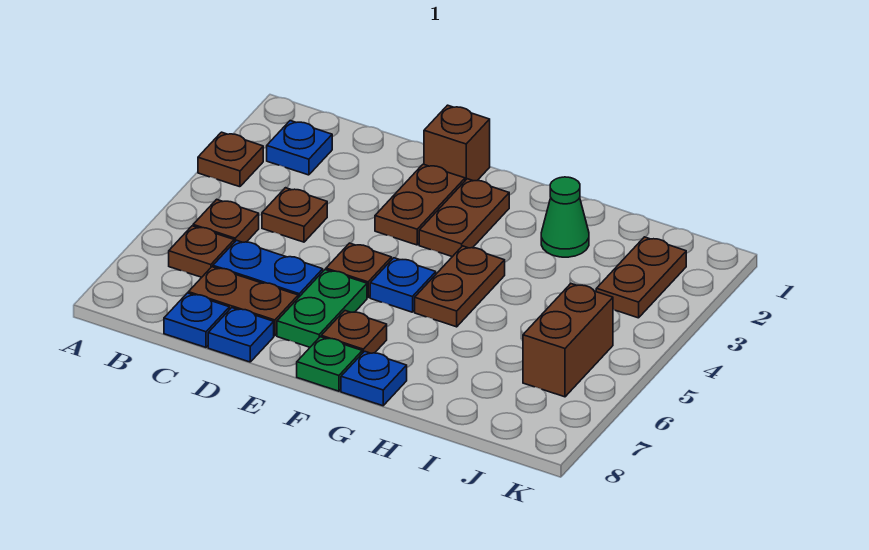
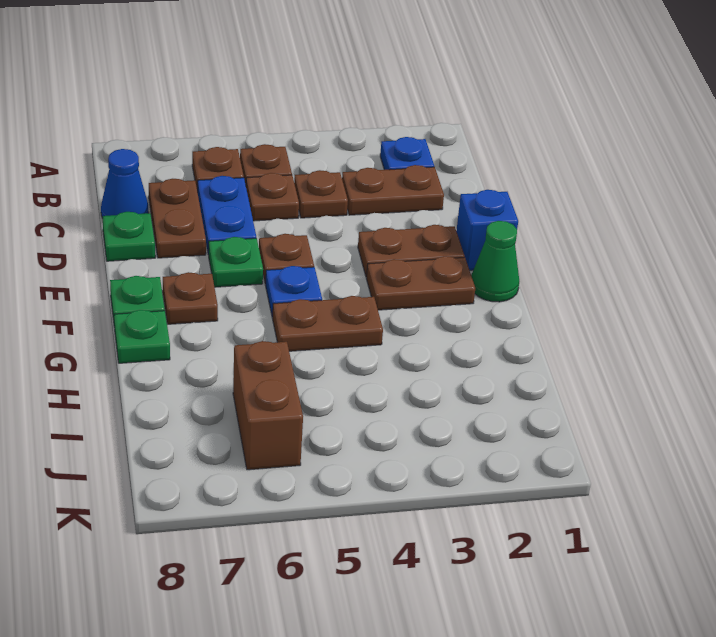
brown plate A3 level 1 -> brown plate C5 level 1
blue plate C8 level 1 -> blue cone C8 level 1
blue plate D8 level 1 -> green plate D8 level 1
brown brick E1 level 1 -> blue brick E1 level 1
green plate E6:E7 level 1 -> green plate E6 level 1
blue plate G8 level 1 -> green plate G8 level 1
green cone H2 level 1 -> green cone F1 level 1
brown plate J2:J3 level 1 -> brown plate C2:C3 level 1
brown brick J5:J6 level 1 -> brown brick I6:J6 level 1

